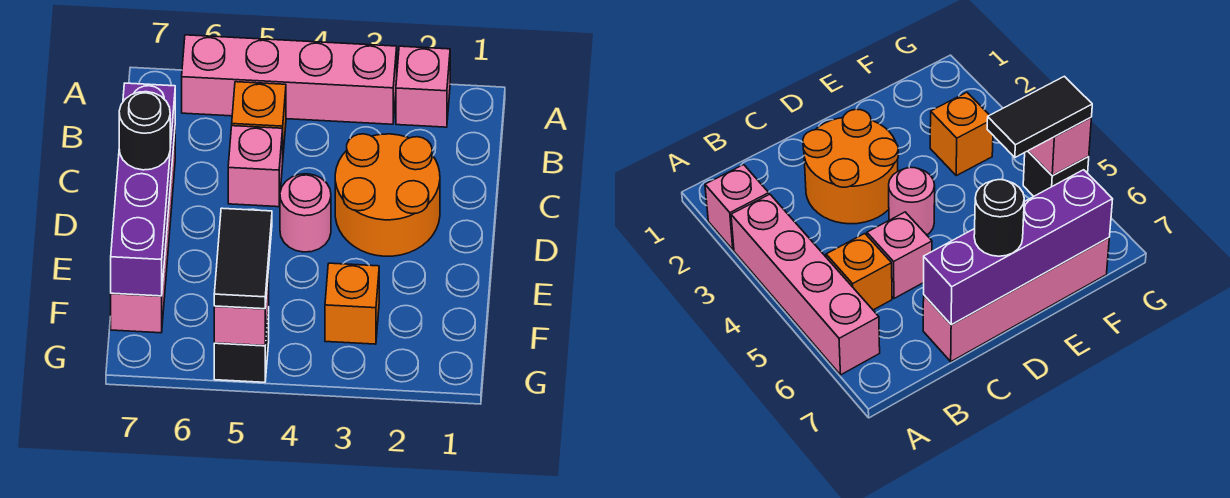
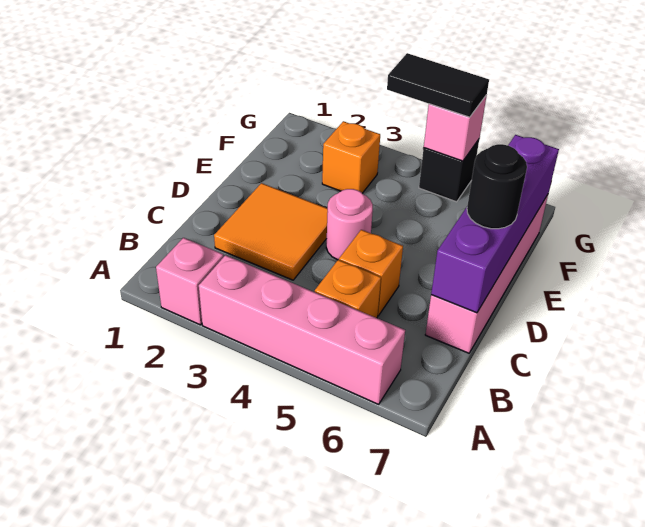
orange round brick C2:D3 level 1 -> orange tile C2:D3 level 1
pink brick C5 level 1 -> orange brick C5 level 1
black tile F5:G5 level 3 -> black tile G4:G5 level 3

